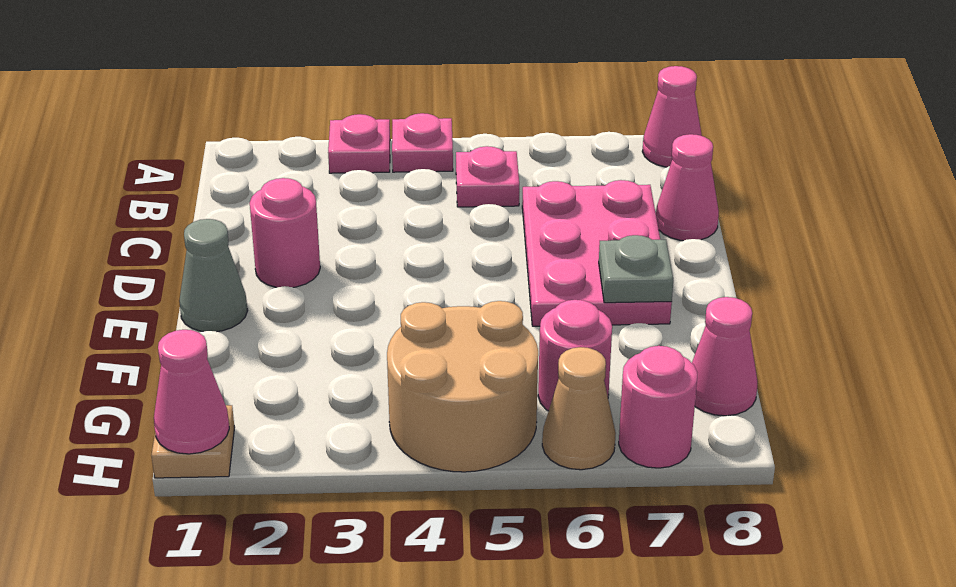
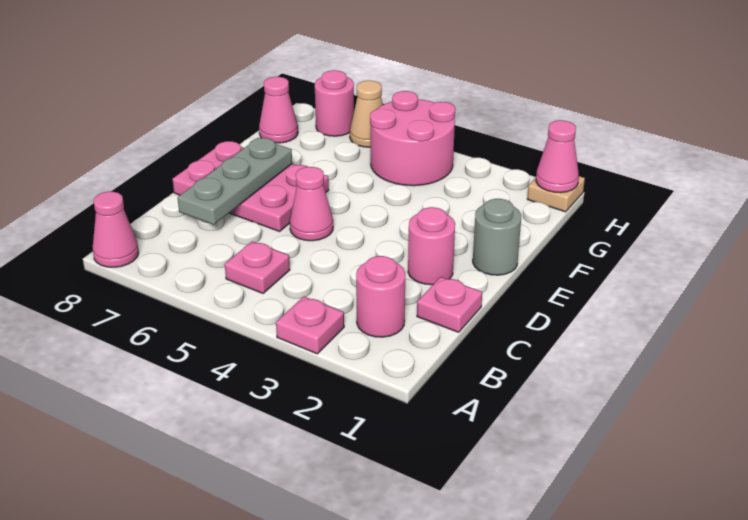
pink plate A4 level 1 -> pink plate C1 level 1
pink plate C6:E7 level 1 -> pink plate D6:E8 level 1
pink cone C8 level 1 -> pink cone D5 level 1
grey cone E1 level 1 -> grey round brick E1 level 1
grey plate E7 level 2 -> grey plate C7:E7 level 2
tan round brick G4:H5 level 1 -> pink round brick G4:H5 level 1
pink round brick G6 level 1 -> pink round brick B2 level 1

